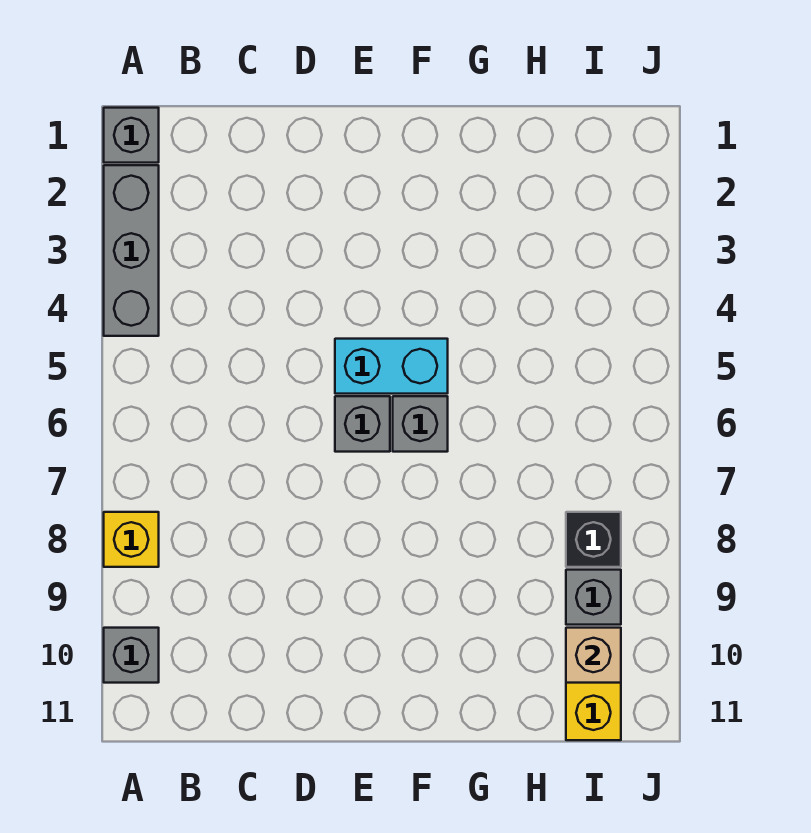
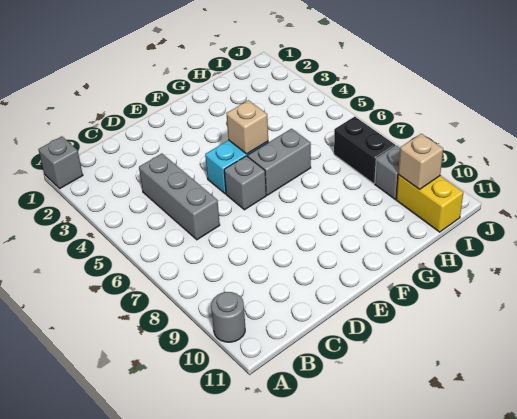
grey brick A2:A4 level 1 -> grey brick C4:C6 level 1
yellow brick A8 level 1 -> none
grey brick A10 level 1 -> grey round brick A10 level 1
none -> tan brick F5 level 2
grey brick F6 level 1 -> grey brick F6:G6 level 1
black brick I8 level 1 -> black brick I7:I8 level 1

